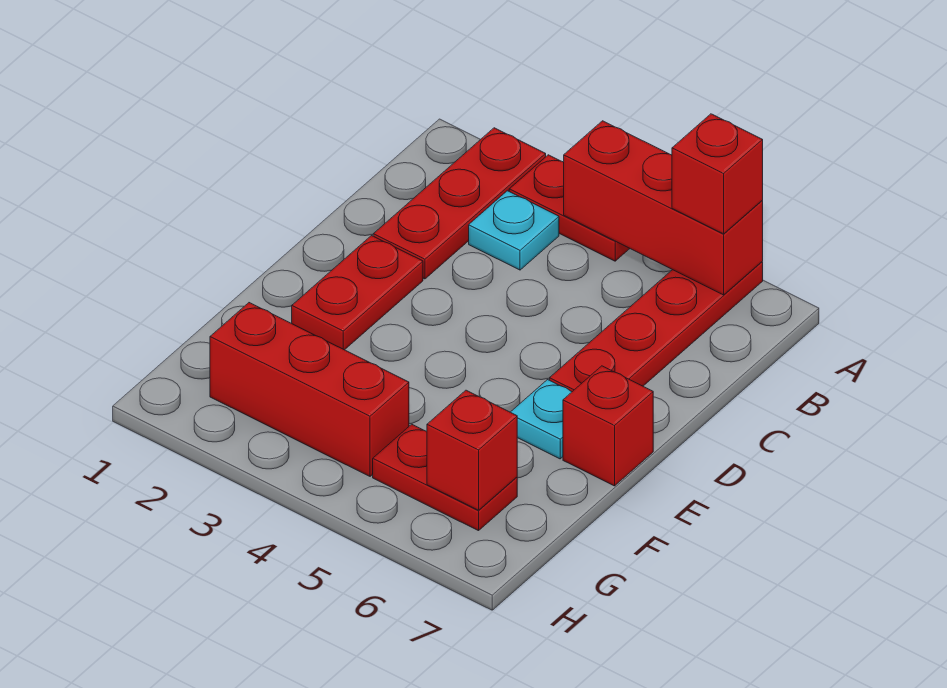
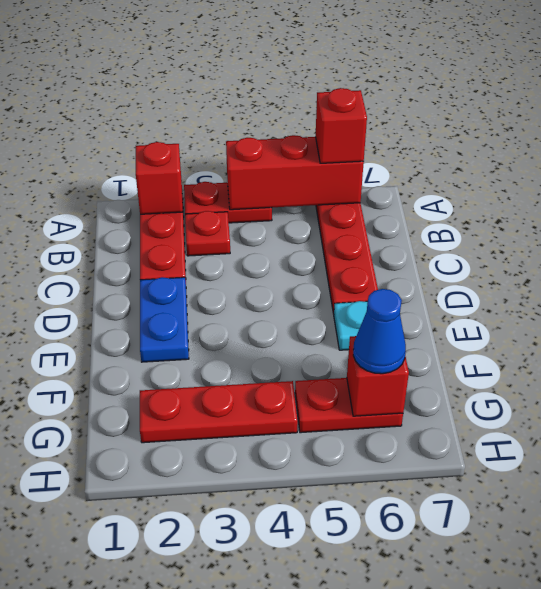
cyan plate B3 level 1 -> red plate B3 level 1
red plate D2:E2 level 1 -> blue plate D2:E2 level 1
red brick E7 level 1 -> red brick A2 level 2
red brick G2:G4 level 1 -> red plate G2:G4 level 1
none -> blue cone G6 level 3

